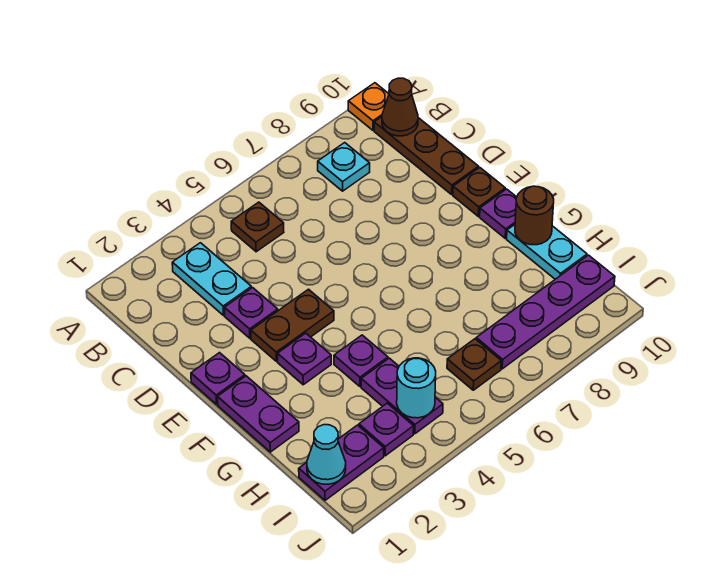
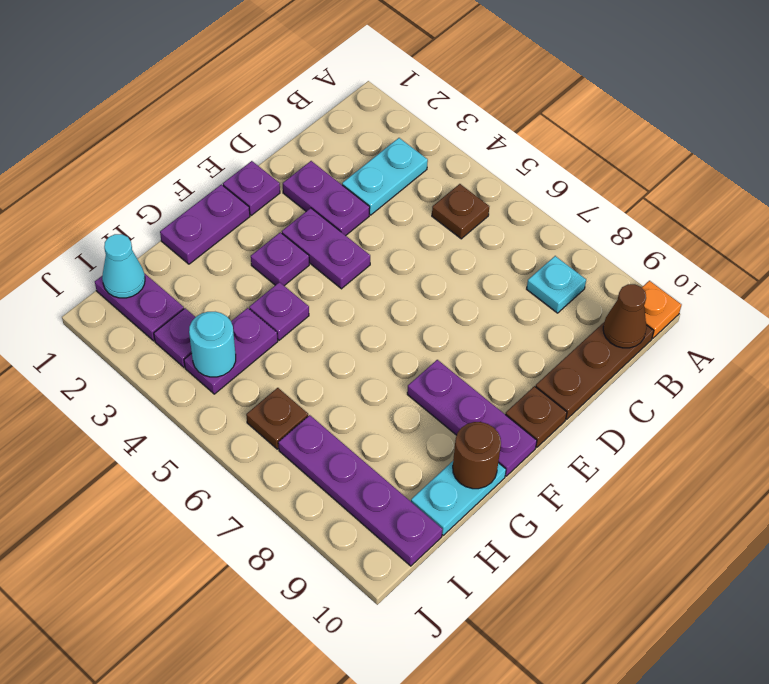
purple plate D3 level 1 -> purple plate D2:D3 level 1
brown plate E3:E4 level 1 -> purple plate E3:E4 level 1
purple plate F10 level 1 -> purple plate F8:F10 level 1

